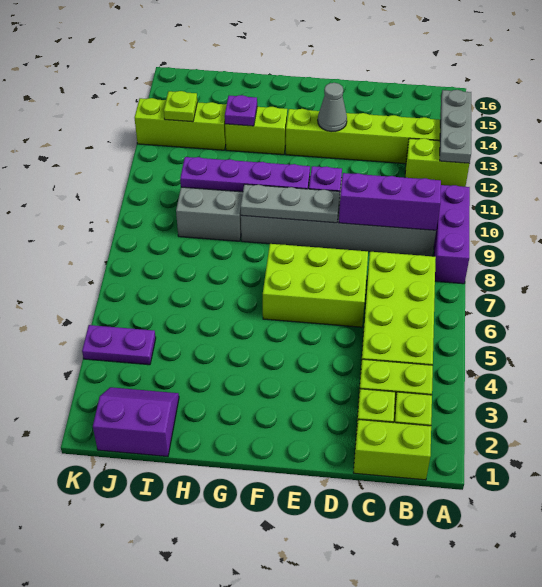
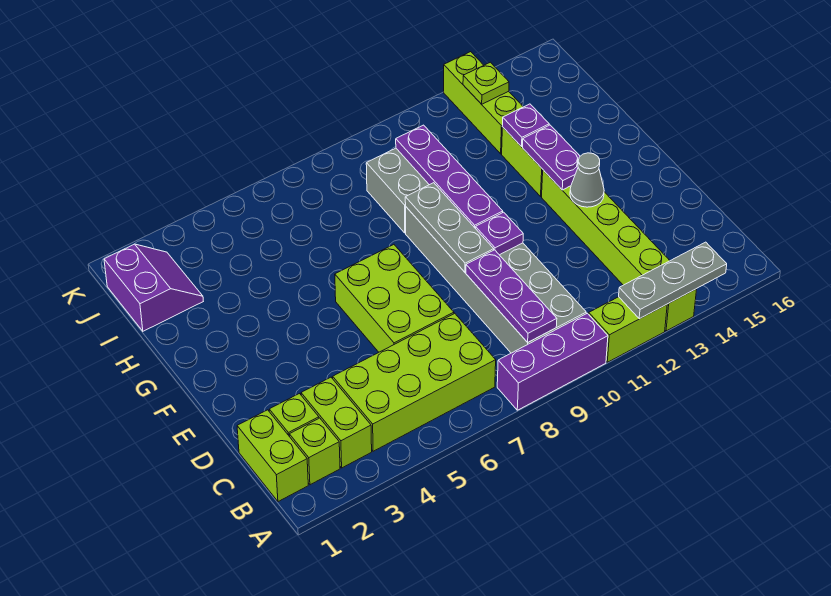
lime brick A12:B12 level 1 -> lime brick A11:A12 level 1
purple brick B9:D9 level 2 -> purple plate B9:D9 level 2
purple plate J4:K4 level 1 -> purple plate F13:G13 level 2

